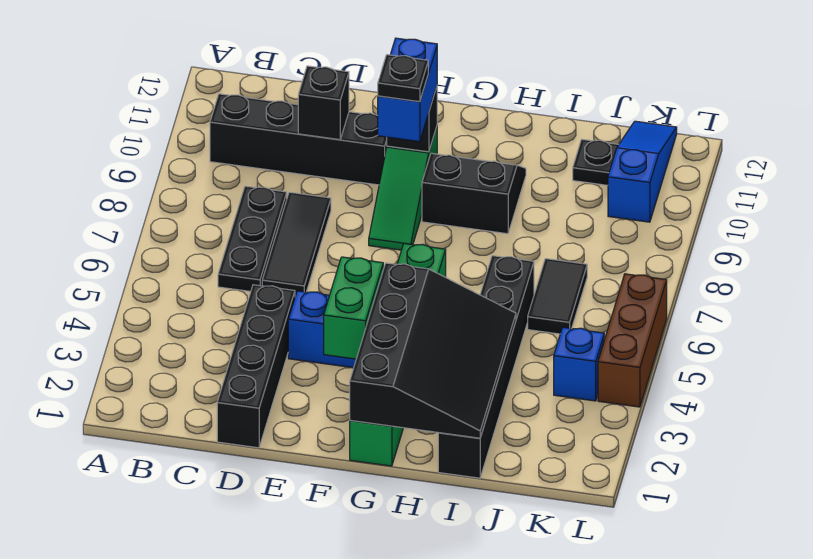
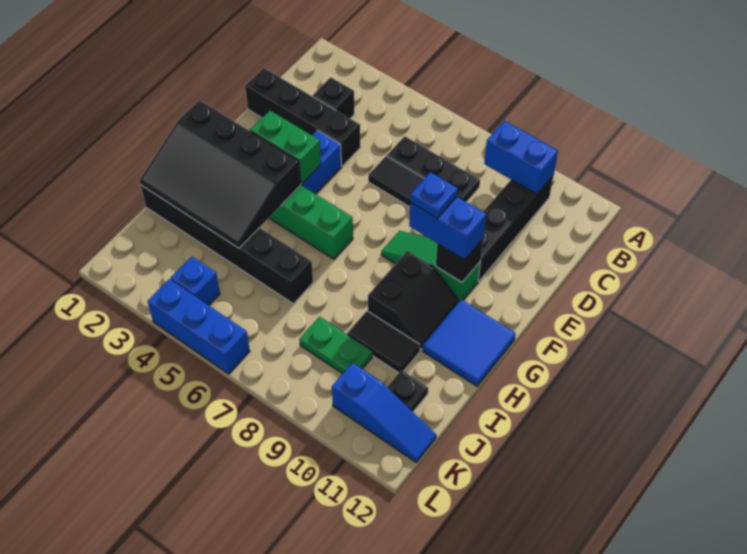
none -> blue brick B9:B10 level 2
black brick D10 level 2 -> black brick C3 level 1
black plate F9 level 4 -> blue plate F9 level 4
none -> blue tile G11:H12 level 1
black tile J6:J7 level 1 -> black tile I9:I10 level 1
none -> green plate J8:J9 level 1
brown brick L4:L6 level 1 -> blue brick L4:L6 level 1

